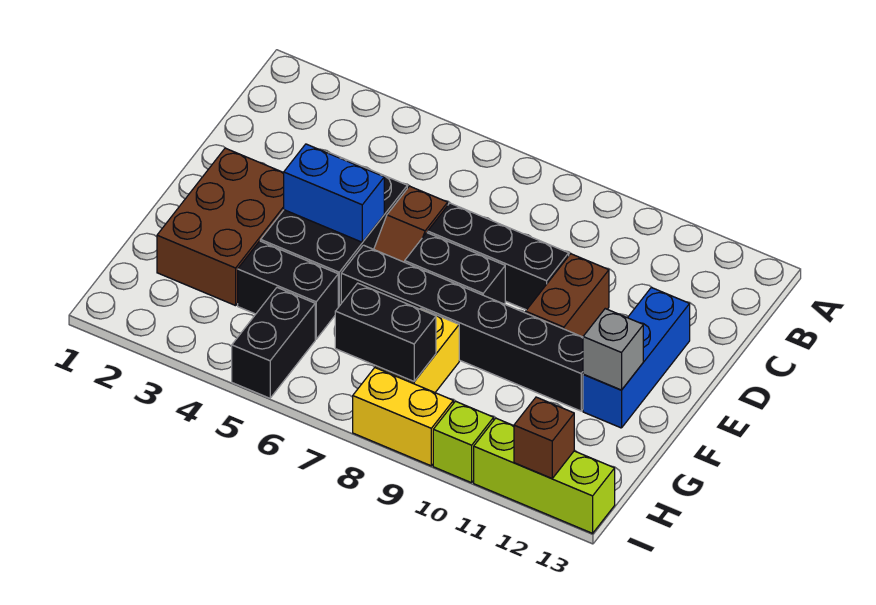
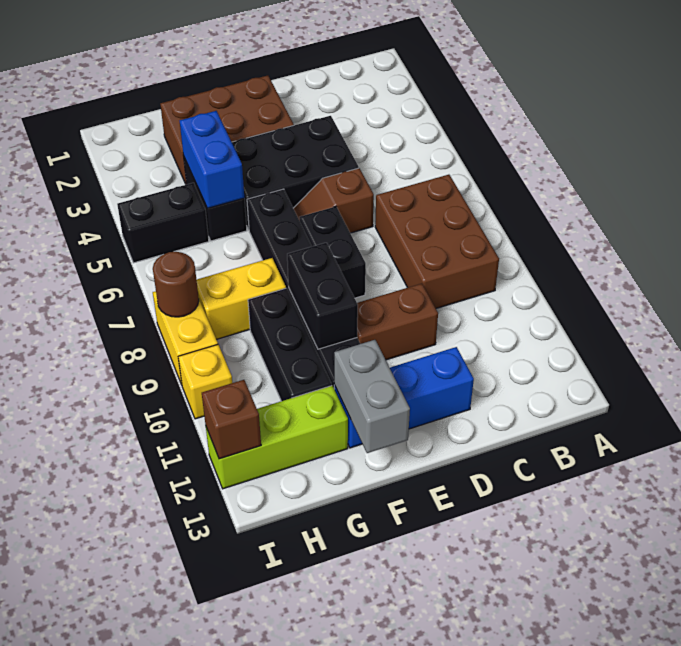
none -> brown brick B7:C9 level 1
black brick D7:D9 level 1 -> black brick G9:G11 level 1
blue brick E4:E5 level 2 -> blue brick G4:G5 level 2
grey brick F12 level 2 -> grey brick F12:F13 level 2
black brick H7:H8 level 2 -> black brick F9:F10 level 2
none -> brown round brick I8 level 2
lime brick I10 level 1 -> yellow brick I10 level 1
lime brick I11:I13 level 1 -> lime brick G12:I12 level 1

